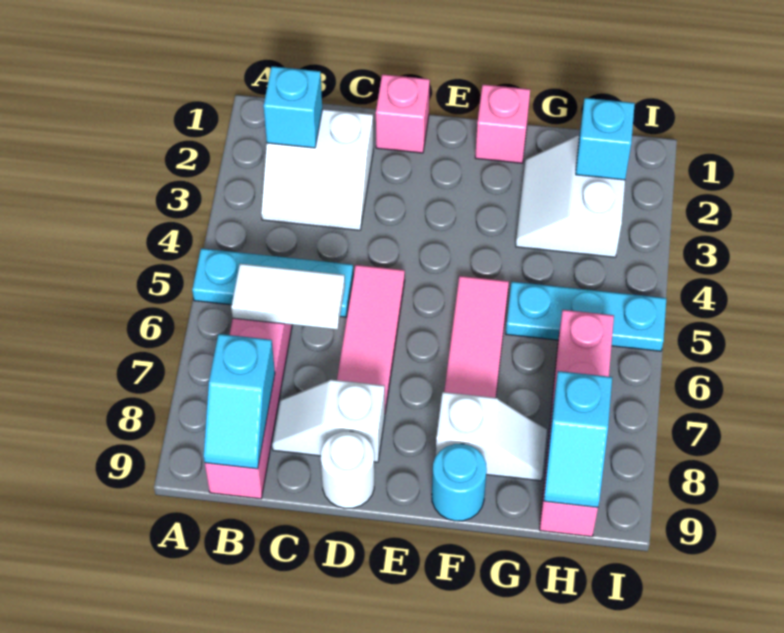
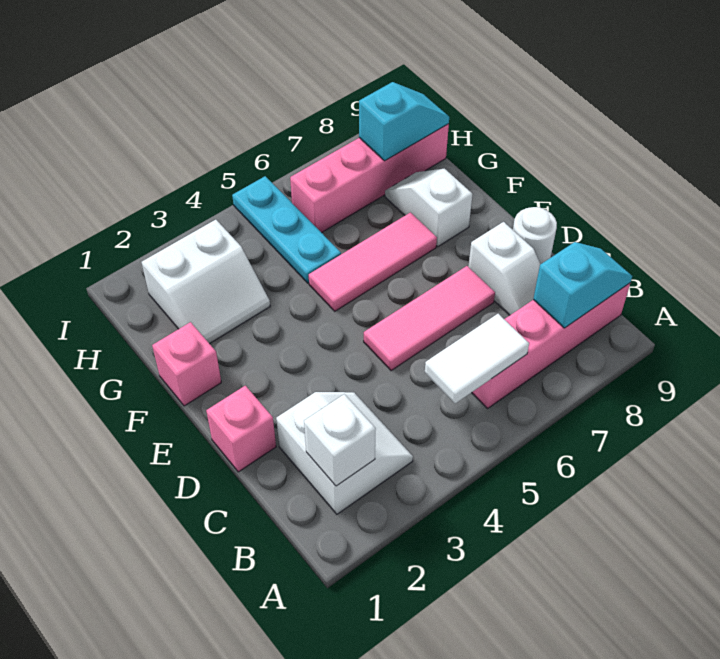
cyan plate A5:C5 level 1 -> none
cyan brick B2 level 2 -> white brick B2 level 2
white tile B6:C6 level 2 -> white tile B5:B6 level 2
cyan round brick F9 level 1 -> none
cyan brick H2 level 2 -> none

